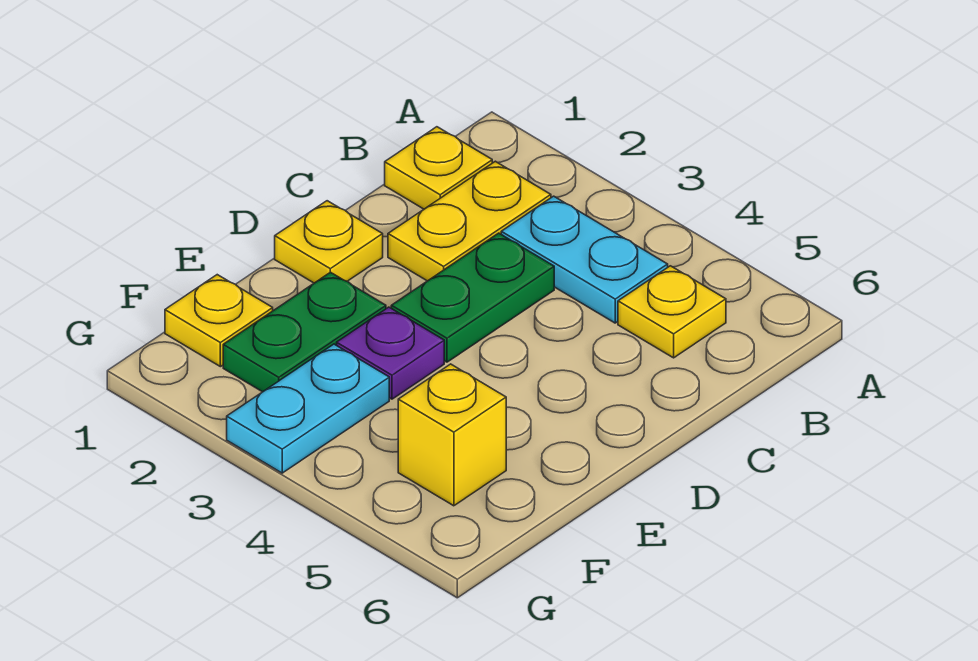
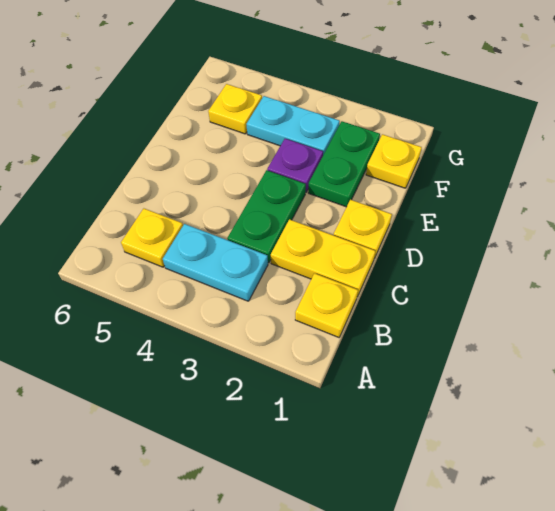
yellow plate B2:C2 level 1 -> yellow plate C1:C2 level 1
cyan plate F3:G3 level 1 -> cyan plate F3:F4 level 1
yellow brick F5 level 1 -> yellow plate F5 level 1

